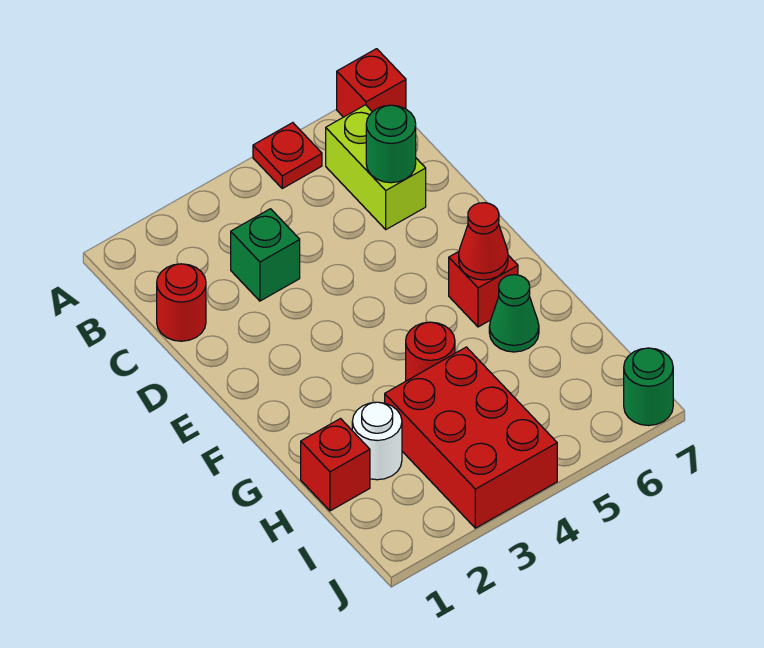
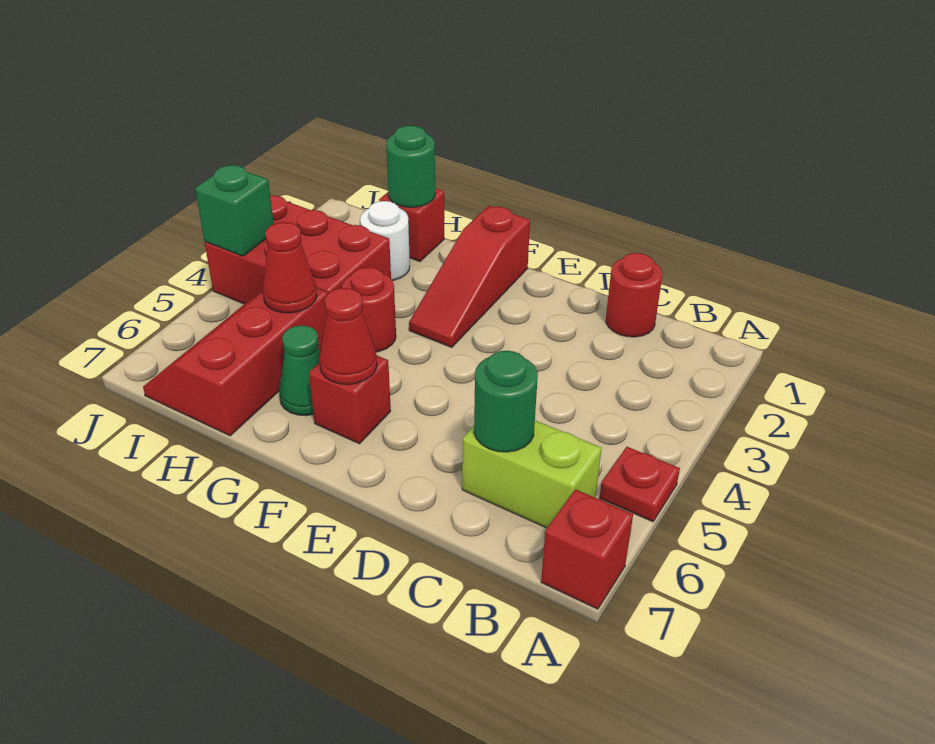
green brick C3 level 1 -> green brick J4 level 2
none -> red slope F1:F3 level 1 top 1
none -> red slope H5:I7 level 1 top H
none -> red cone H5 level 2
green round brick J7 level 1 -> green round brick H1 level 2

